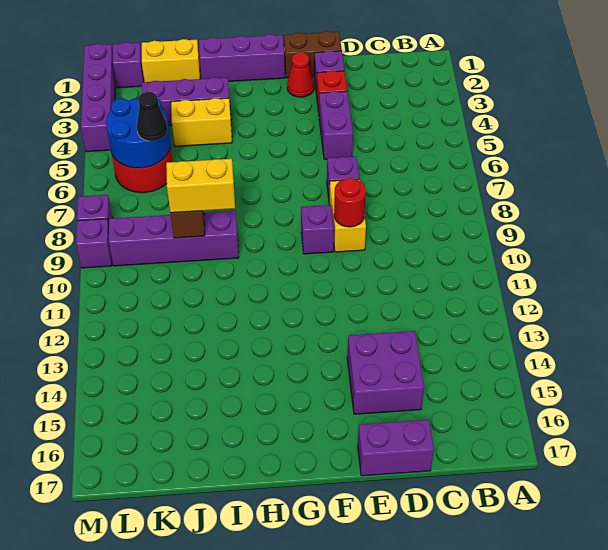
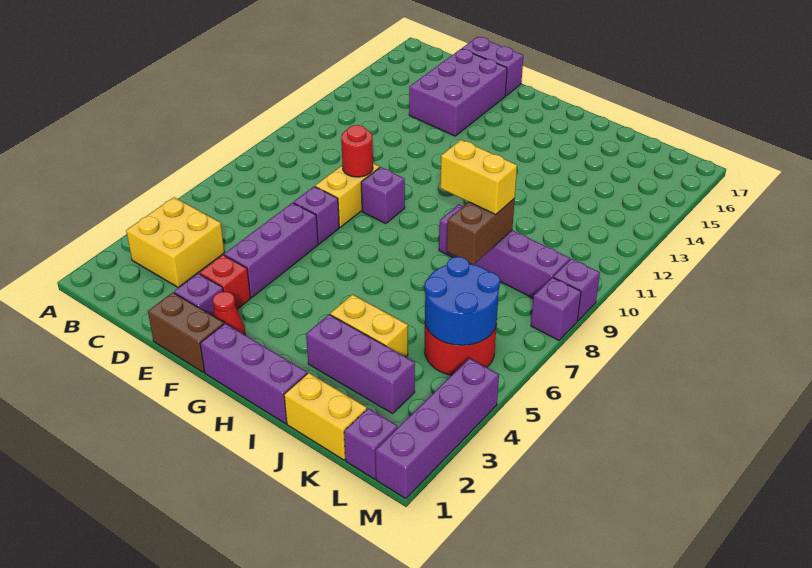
none -> yellow brick B3:C4 level 1
purple brick D14:E15 level 1 -> purple brick D14:E16 level 1
purple brick E4:E5 level 1 -> purple brick E4:E6 level 1
black cone K6 level 3 -> none

